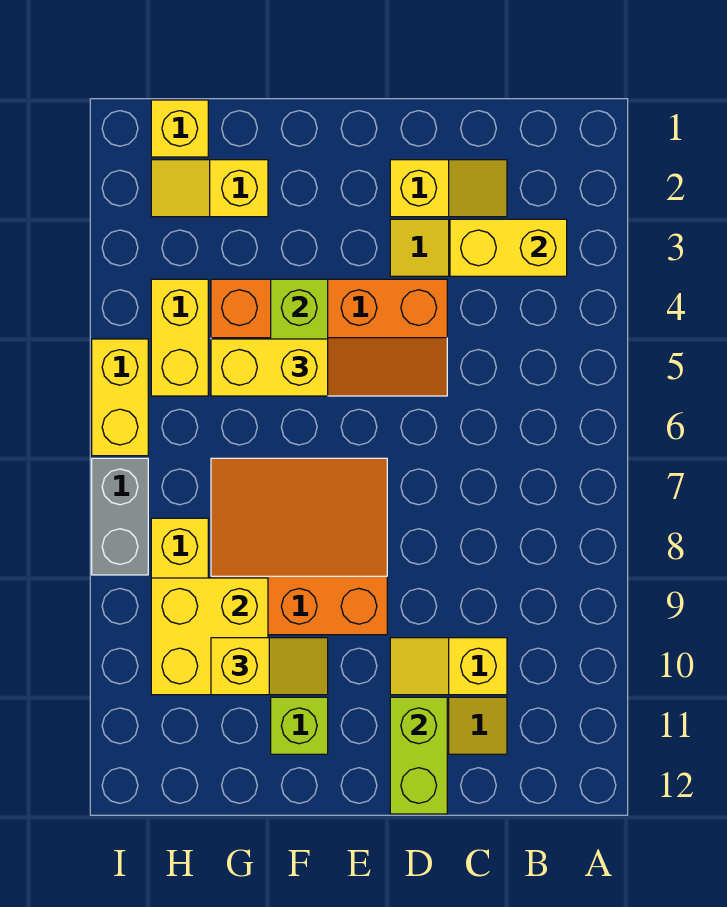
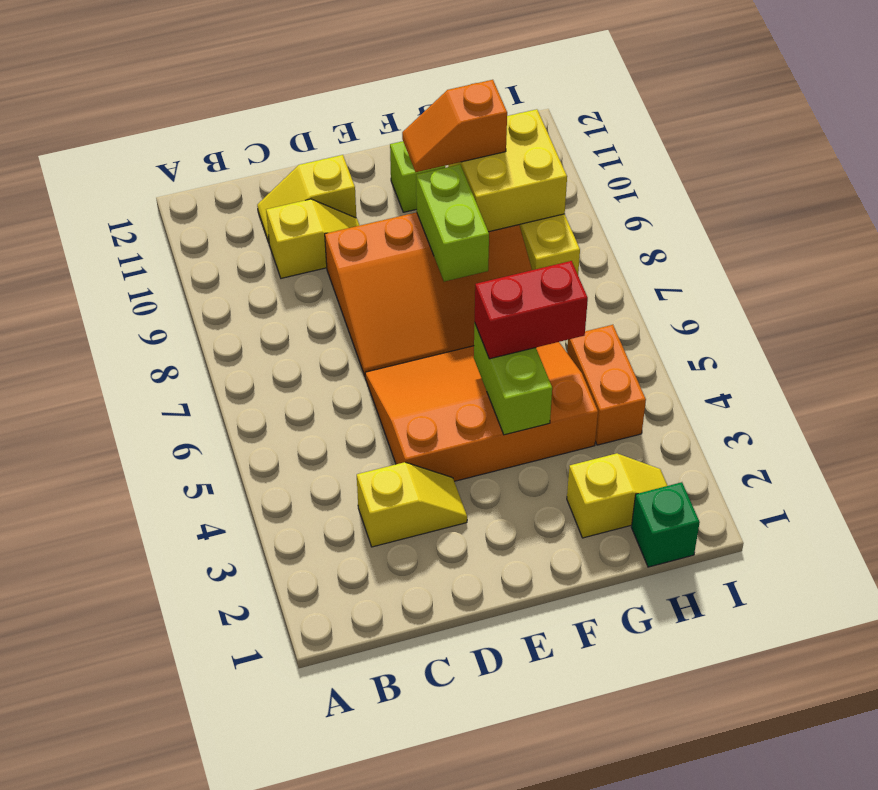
yellow brick B3:C3 level 2 -> none
yellow slope C2:D2 level 1 top D -> none
orange slope D4:G5 level 1 top 4 -> orange slope D4:G6 level 1 top 4
lime brick D11:D12 level 2 -> lime brick F8:F9 level 2
orange slope E7:G9 level 1 top 9 -> orange slope D7:G9 level 1 top 9
yellow brick F5:G5 level 3 -> red brick F5:G5 level 3
yellow slope F10:G10 level 3 top G -> orange slope F10:G10 level 3 top G
yellow brick H1 level 1 -> green brick H1 level 1
yellow brick H4:H5 level 1 -> orange brick H4:H5 level 1
yellow brick I5:I6 level 1 -> none
grey brick I7:I8 level 1 -> none

